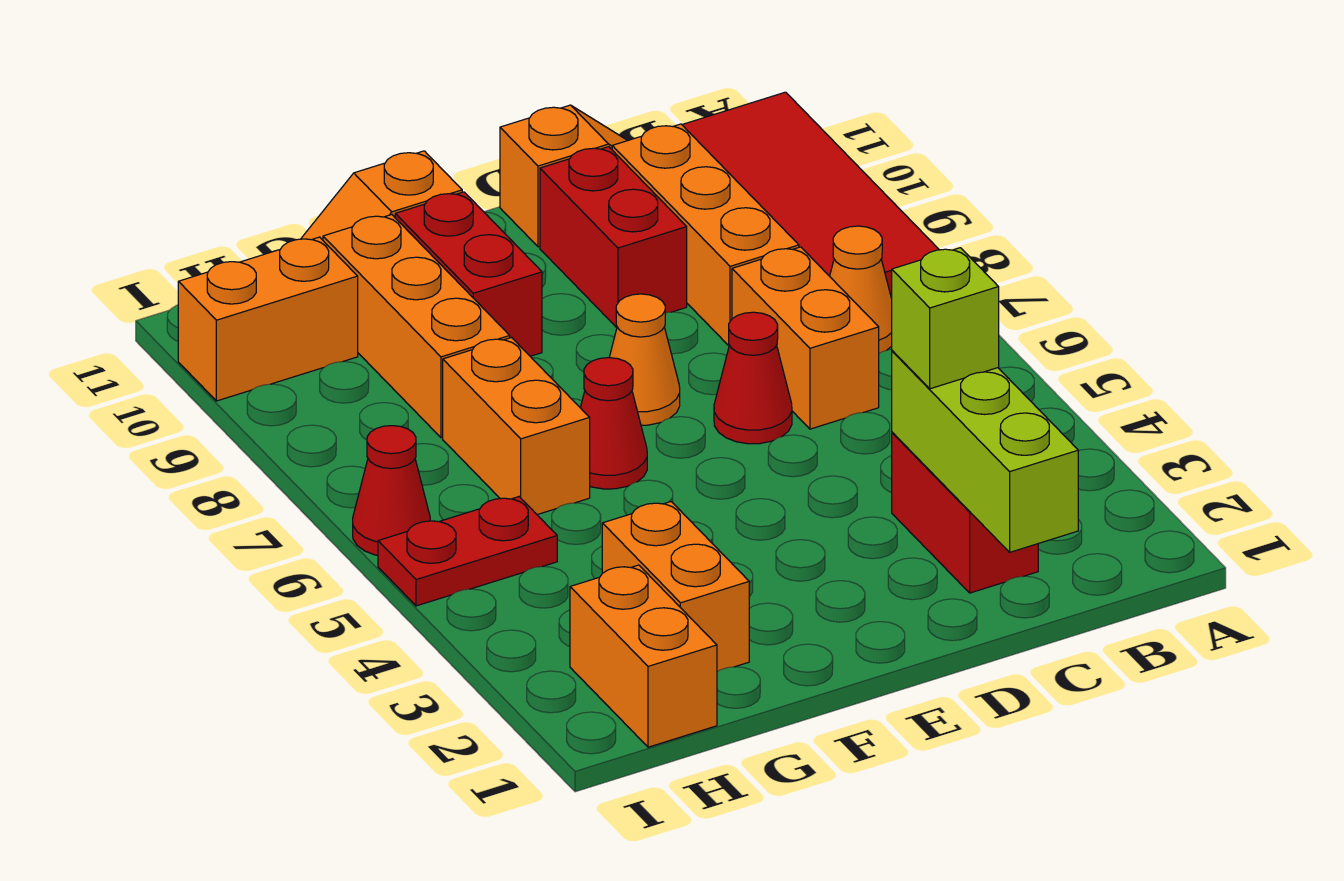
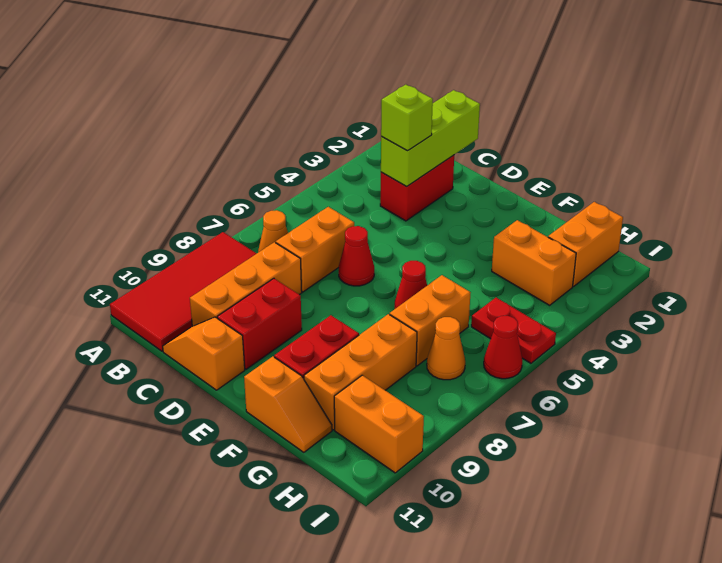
orange cone E7 level 1 -> orange cone H7 level 1
orange brick G2:G3 level 1 -> orange brick G3:H3 level 1

